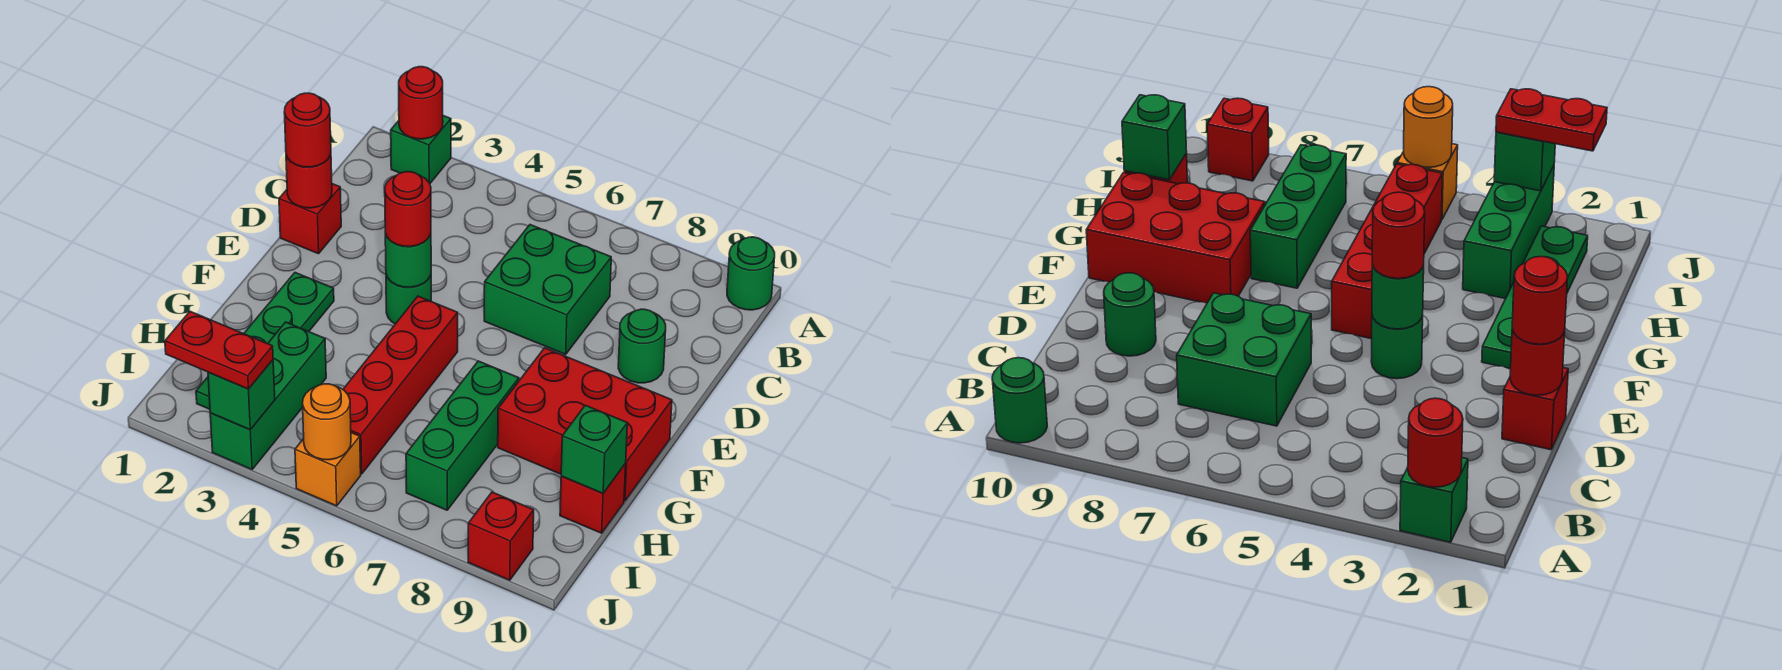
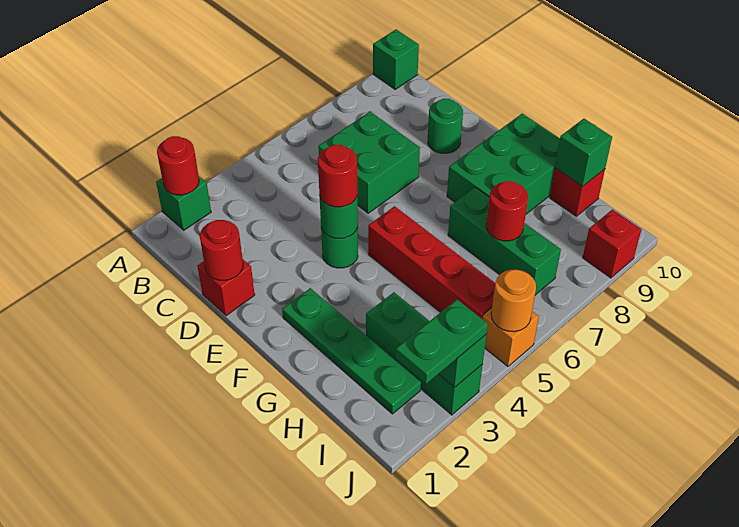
green round brick A10 level 1 -> green brick A10 level 1
red round brick D1 level 3 -> red round brick H7 level 2
red brick F8:G10 level 1 -> green brick F8:G10 level 1
red plate J2:J3 level 3 -> green plate J2:J3 level 3

